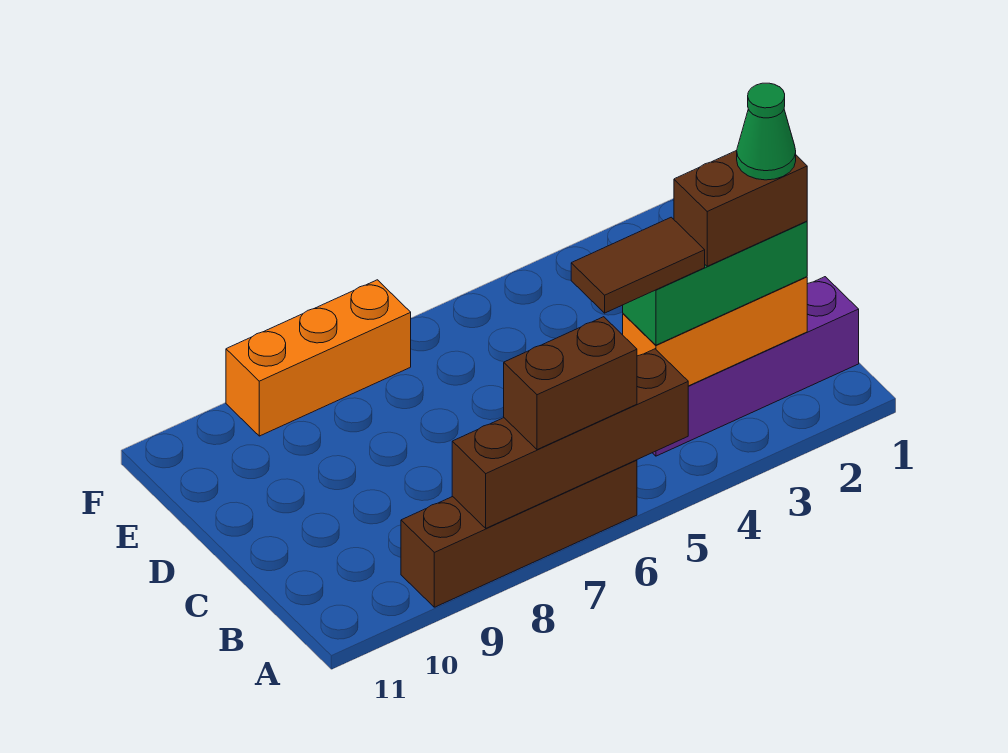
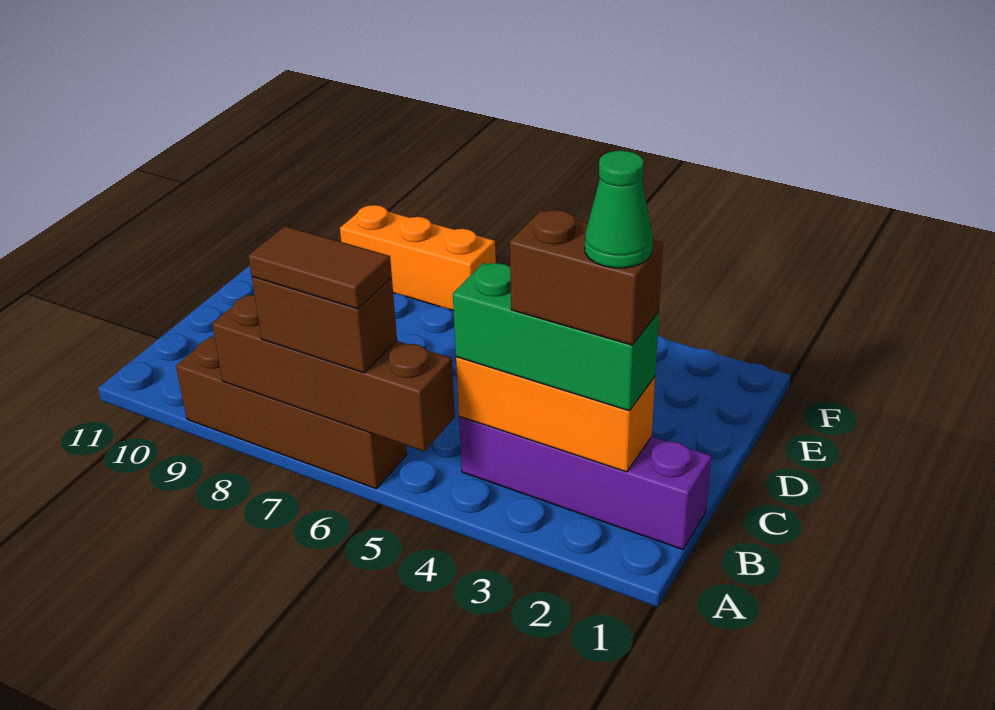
brown tile B4:B5 level 4 -> brown tile A6:A7 level 4

